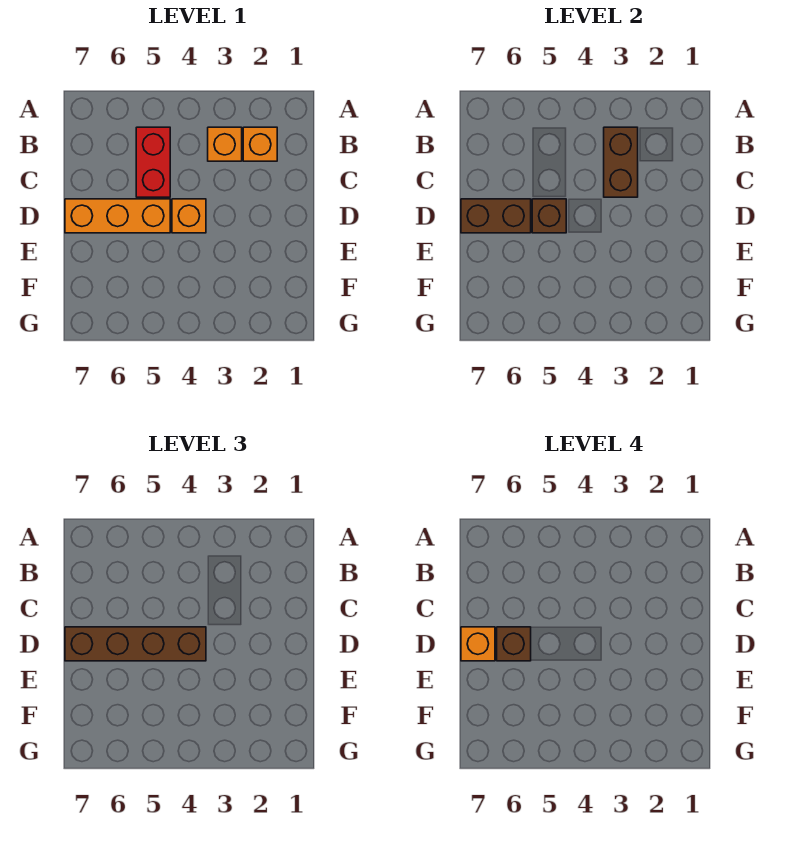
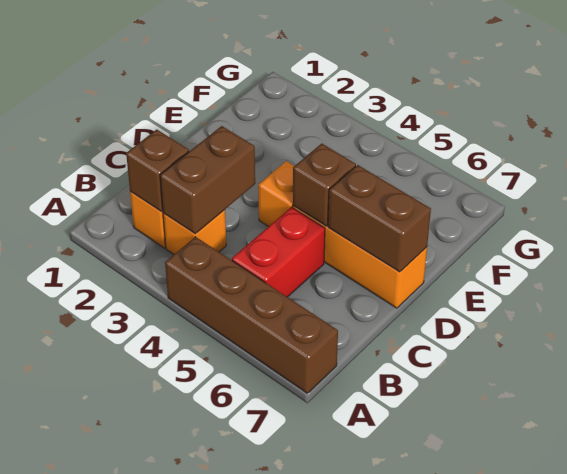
brown brick D4:D7 level 3 -> brown brick A4:A7 level 1
brown brick D6 level 4 -> brown brick B2 level 2
orange brick D7 level 4 -> none

